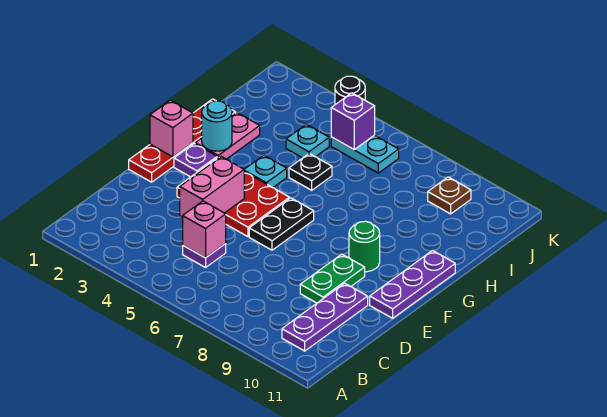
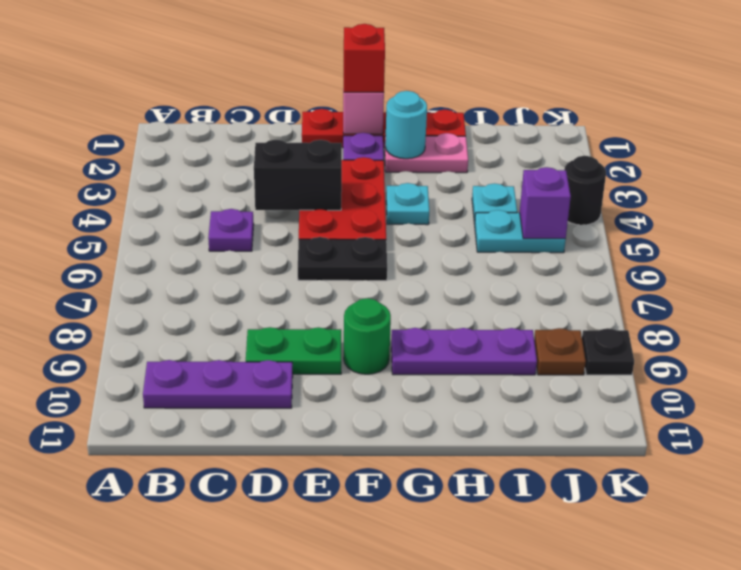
pink brick C5 level 2 -> none
pink brick D4:E4 level 2 -> black brick D4:E4 level 2
purple plate E11:G11 level 1 -> purple plate G9:I9 level 1
none -> red brick F1 level 3
black plate H5 level 1 -> black plate K9 level 1
cyan plate J5:J6 level 1 -> cyan plate I5:J5 level 1

